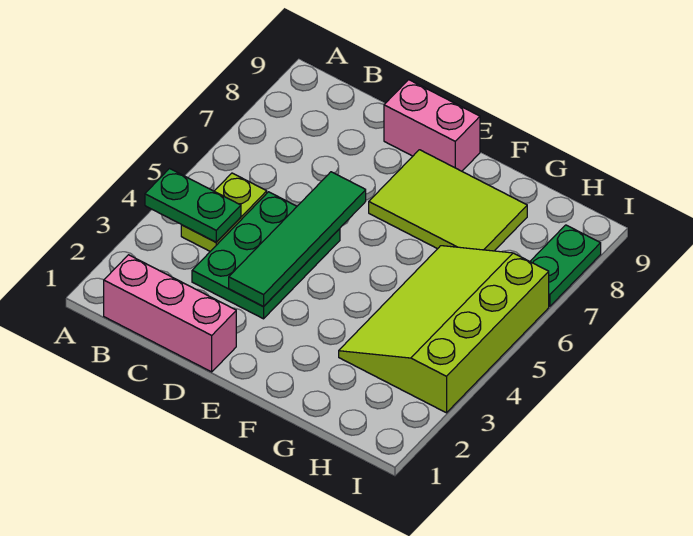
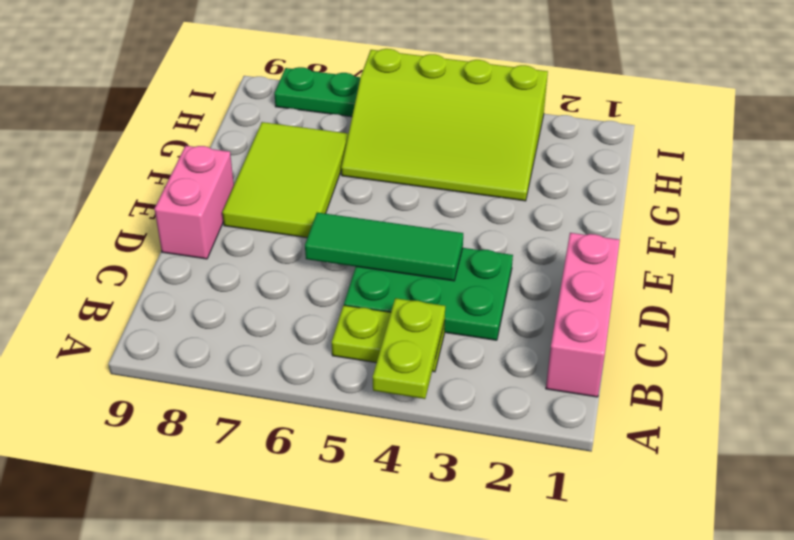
green plate A4:B4 level 2 -> lime plate A4:B4 level 2
green tile D3:D6 level 2 -> green tile D4:D6 level 2

